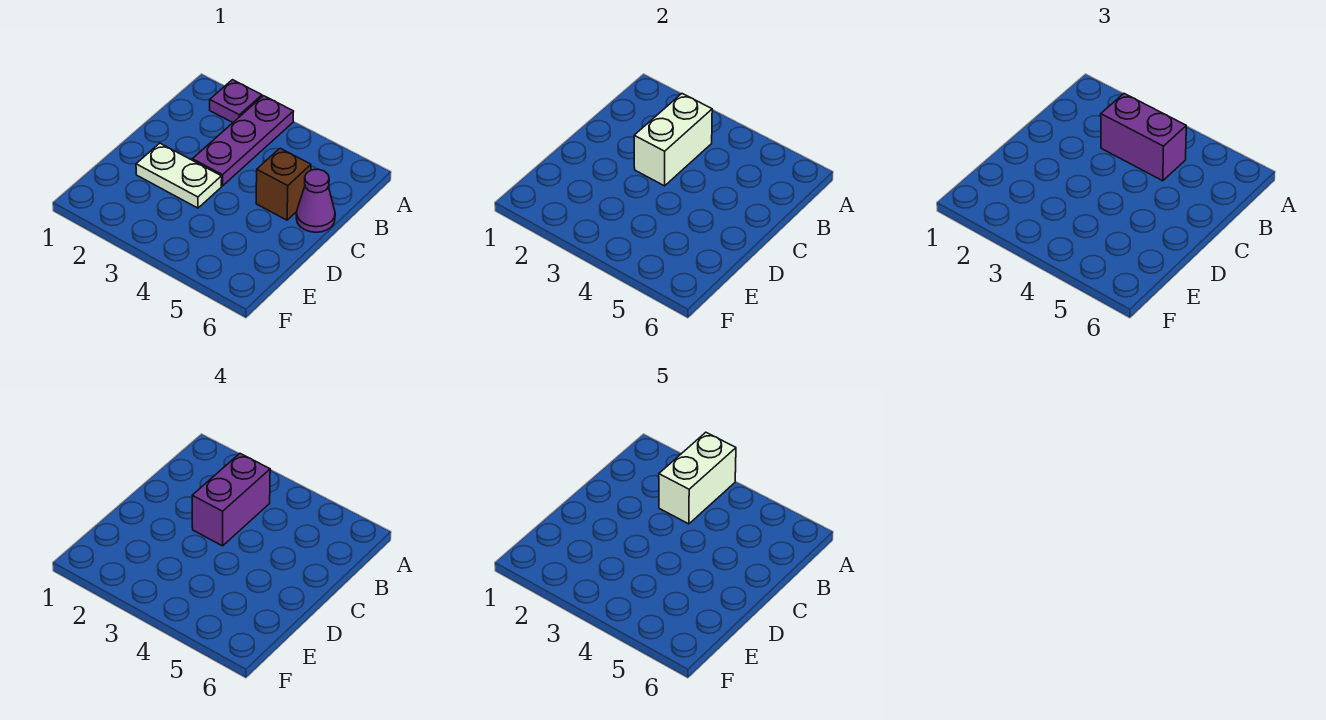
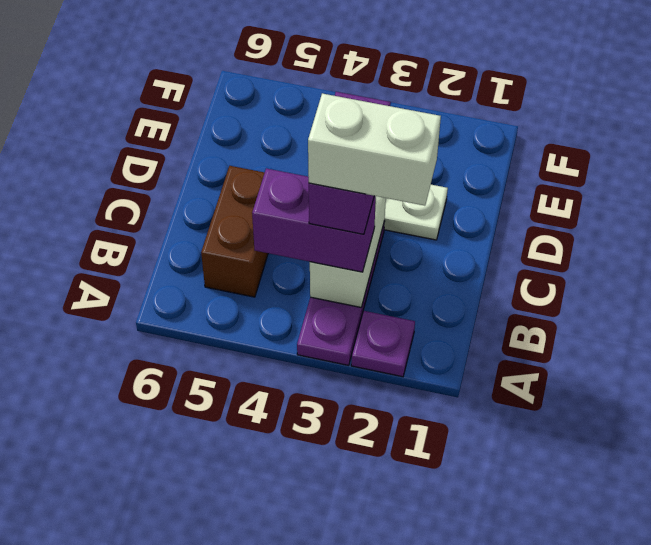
white brick A3:B3 level 5 -> white brick B2:B3 level 5
brown brick C5 level 1 -> brown brick B5:C5 level 1
purple cone C6 level 1 -> none

